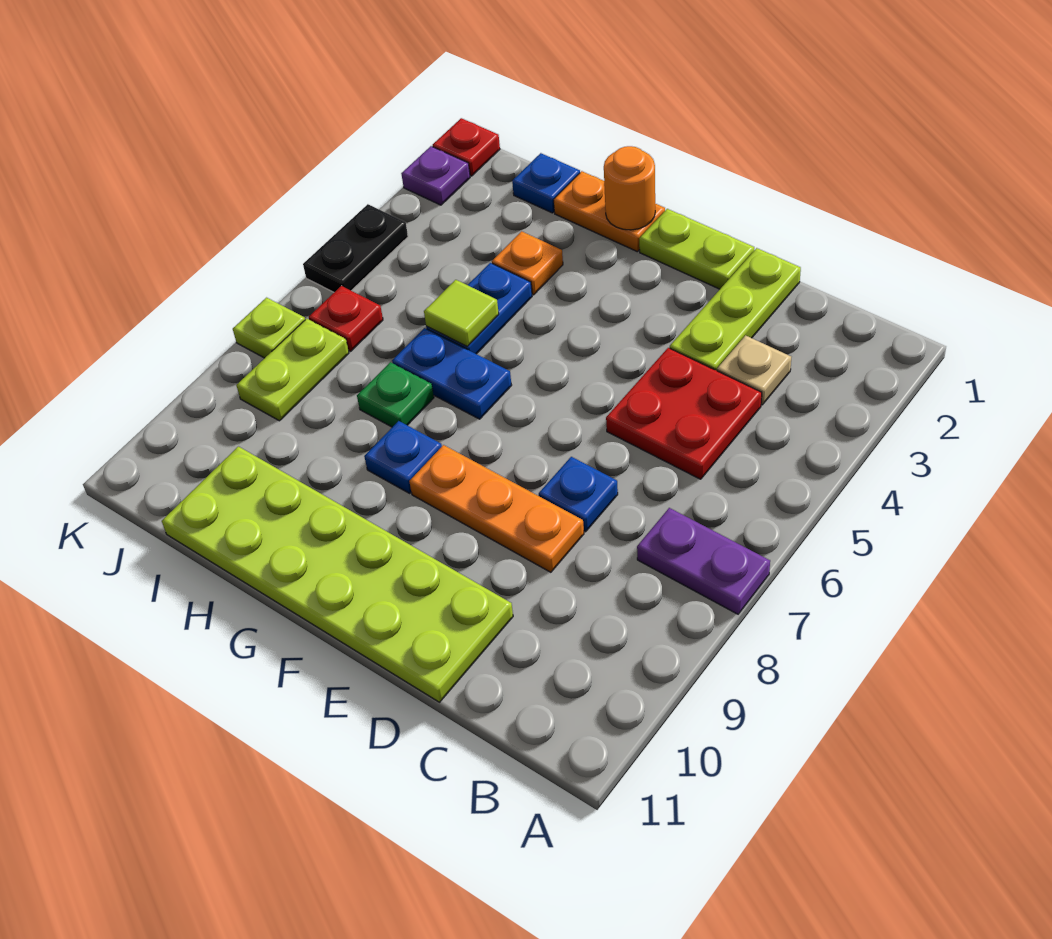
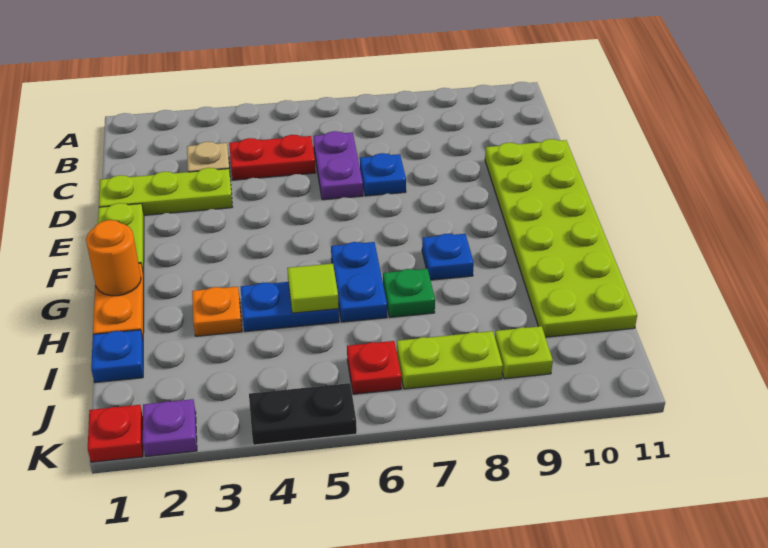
purple plate A7:B7 level 1 -> purple plate C6:D6 level 1
red plate C4:D5 level 1 -> red plate C4:C5 level 1
orange plate D8:F8 level 1 -> none
lime plate K7 level 1 -> lime plate J9 level 1

